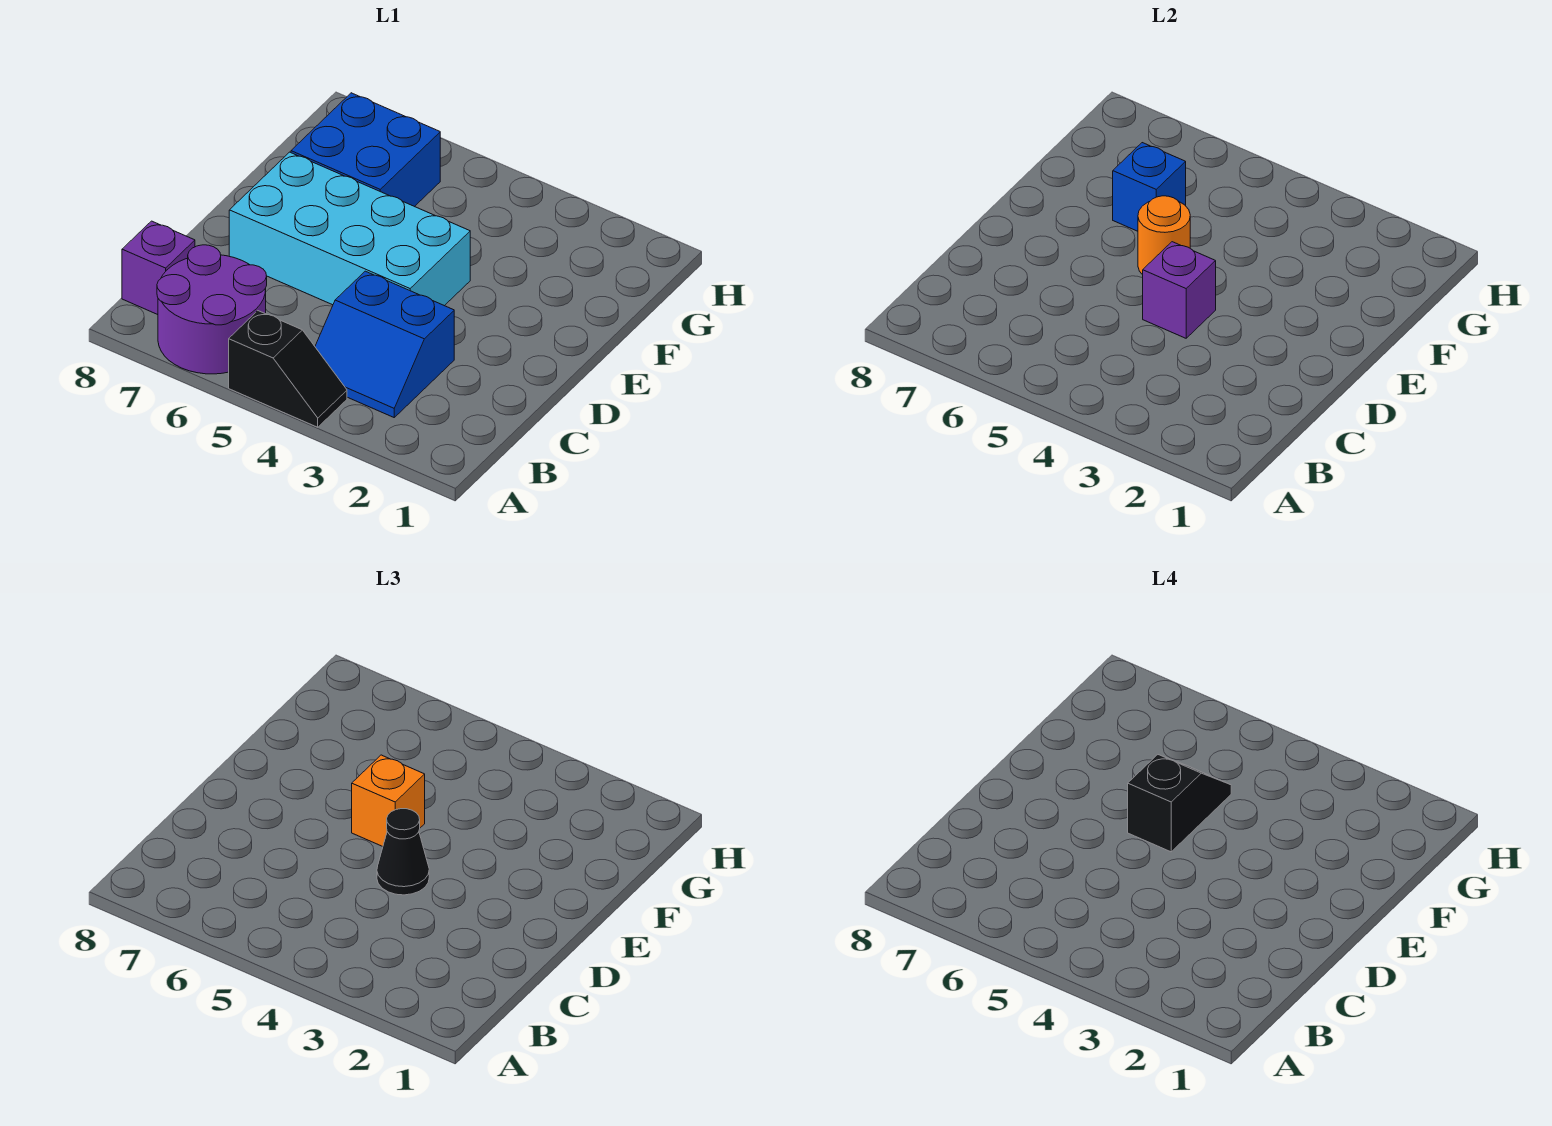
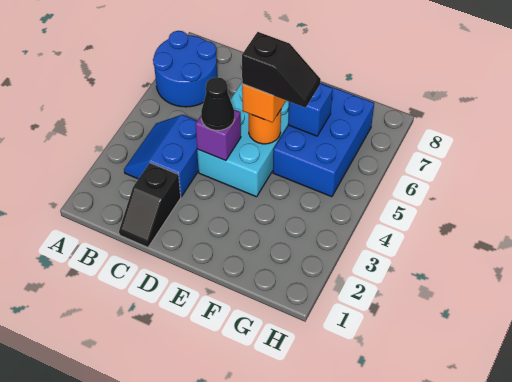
black slope A4:A5 level 1 top 5 -> black slope C1:C2 level 1 top 2
purple round brick A6:B7 level 1 -> blue round brick A6:B7 level 1
purple brick B8 level 1 -> none
blue brick F6:G7 level 1 -> blue brick F5:G7 level 1

